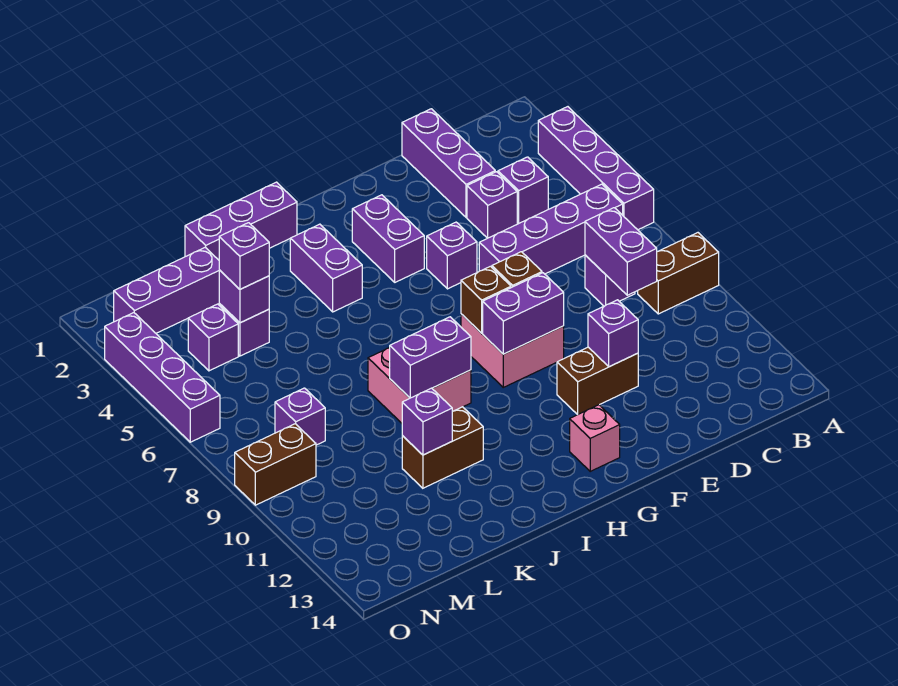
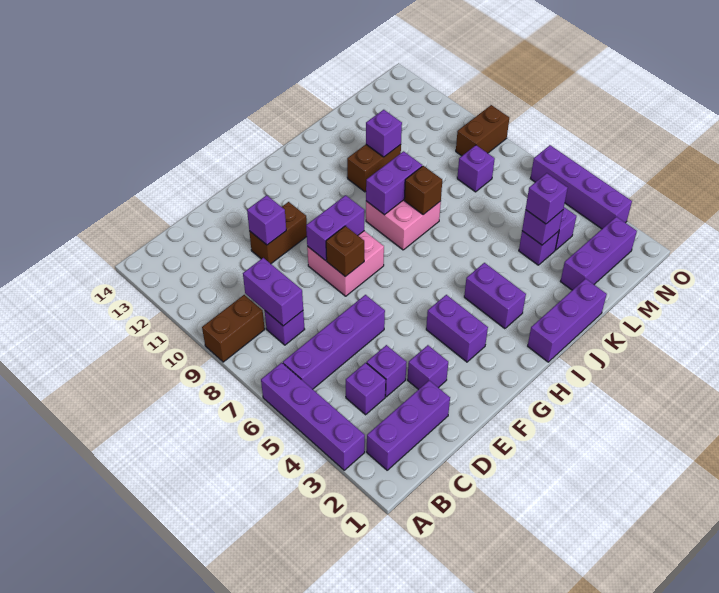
purple brick D1:D3 level 1 -> purple brick B2:D2 level 1
purple brick F5 level 1 -> purple brick E3 level 1
brown brick G8 level 2 -> brown brick J8 level 2
pink brick G13 level 1 -> none

